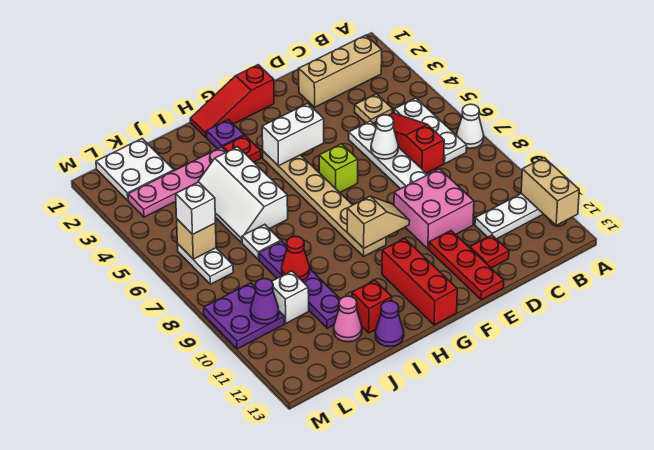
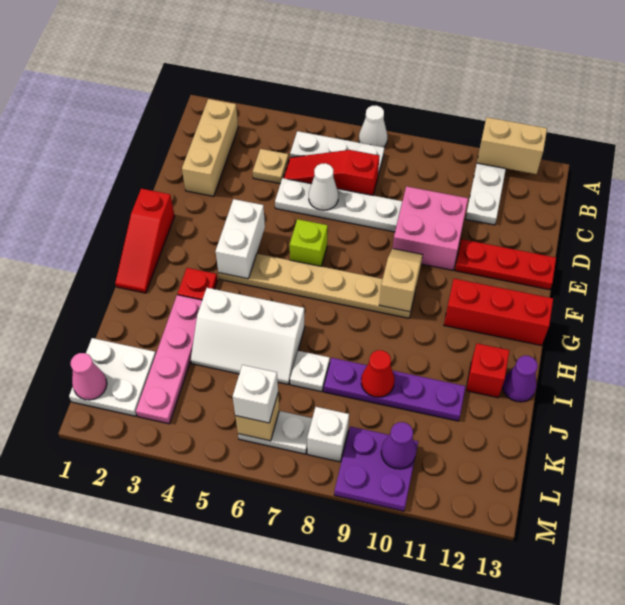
red plate D12 level 1 -> none
purple plate H2 level 1 -> none
pink cone J12 level 1 -> pink cone L1 level 2
white brick K10 level 1 -> white brick L8 level 1

